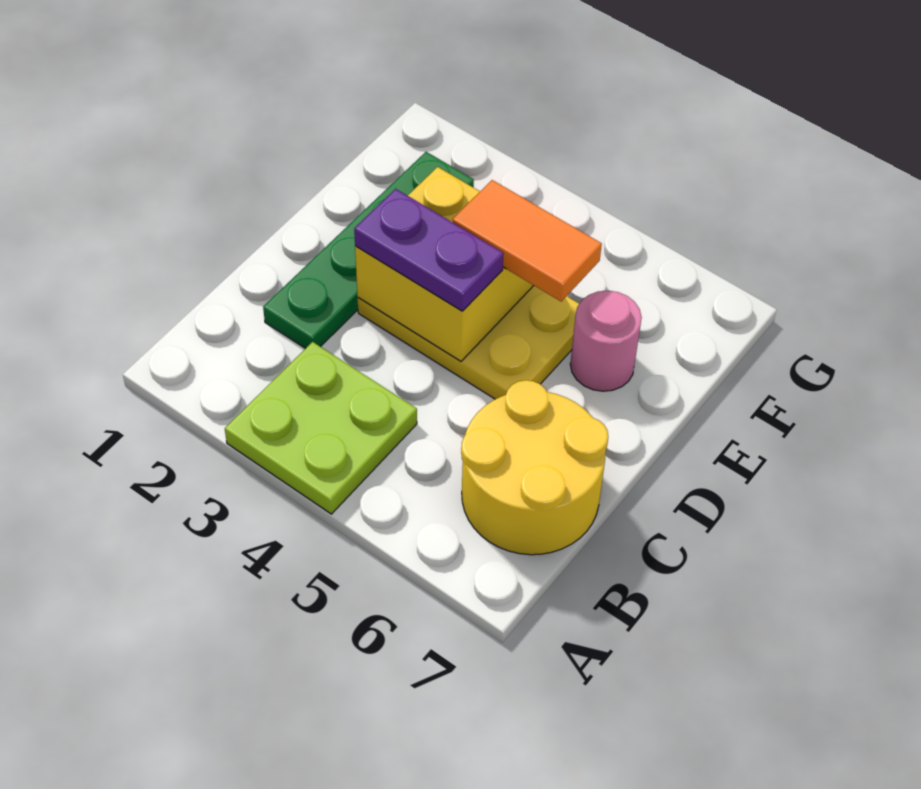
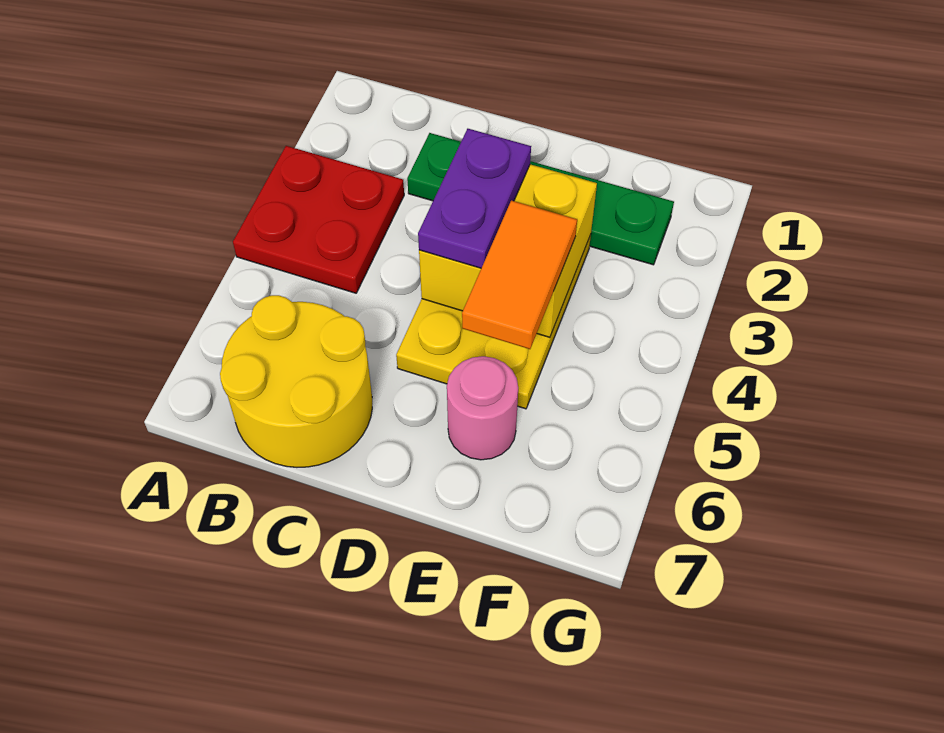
lime plate A3:B4 level 1 -> red plate A3:B4 level 1

